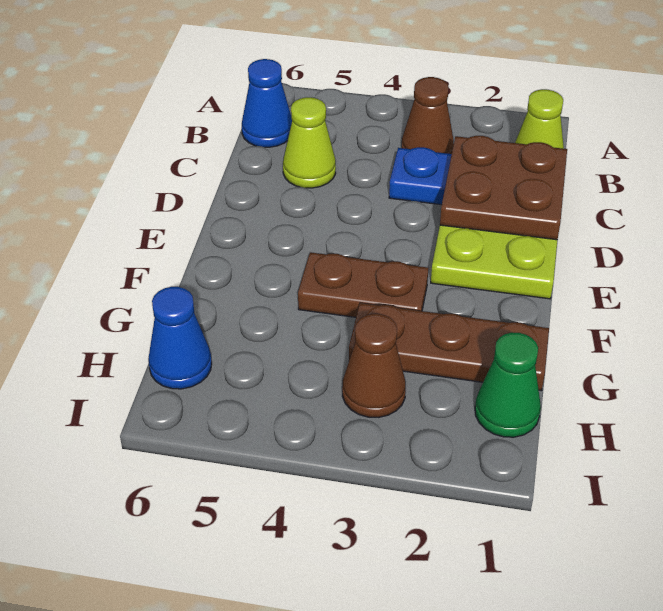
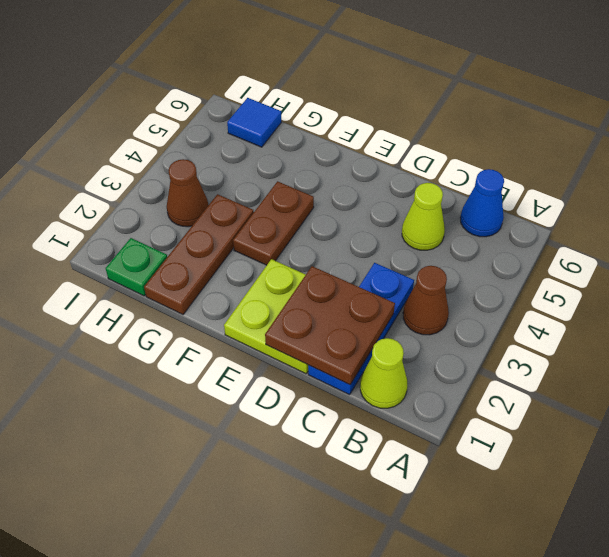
green cone H1 level 1 -> green plate H1 level 1
blue cone H6 level 1 -> blue tile H6 level 1

